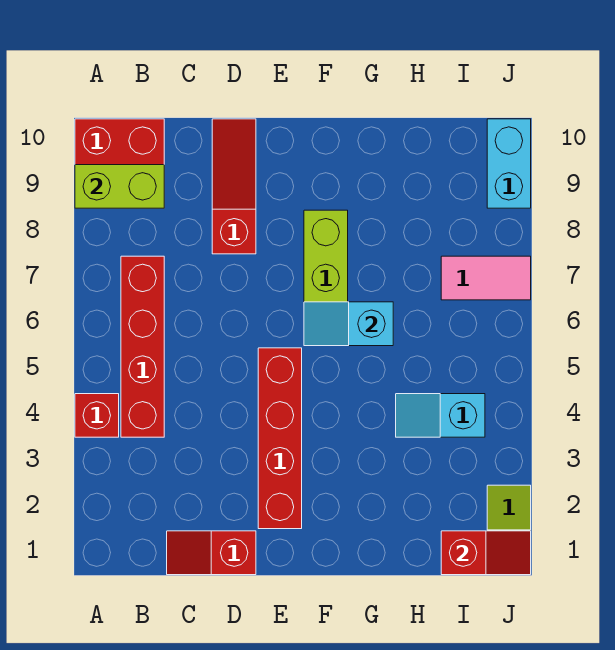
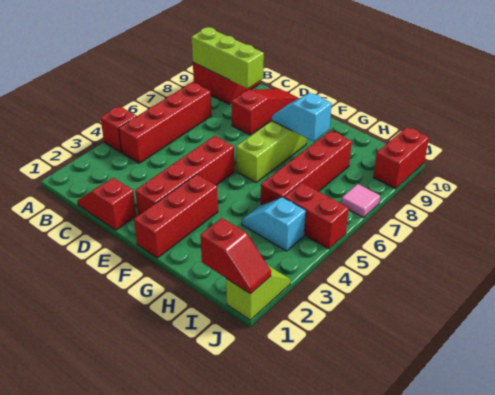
lime brick A9:B9 level 2 -> lime brick A9:C9 level 2
none -> red brick F1:F3 level 1
cyan slope F6:G6 level 2 top G -> cyan slope F8:G8 level 2 top G
none -> red brick H5:H8 level 1
none -> red brick I5:J5 level 1
pink tile I7:J7 level 1 -> pink tile J7 level 1
cyan brick J9:J10 level 1 -> red brick J9:J10 level 1

